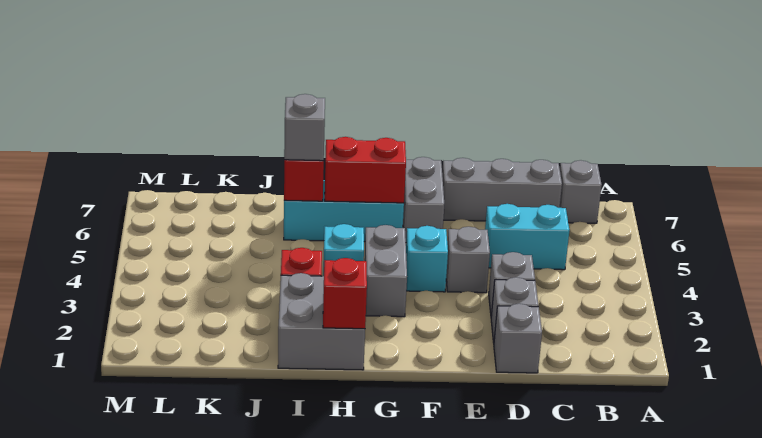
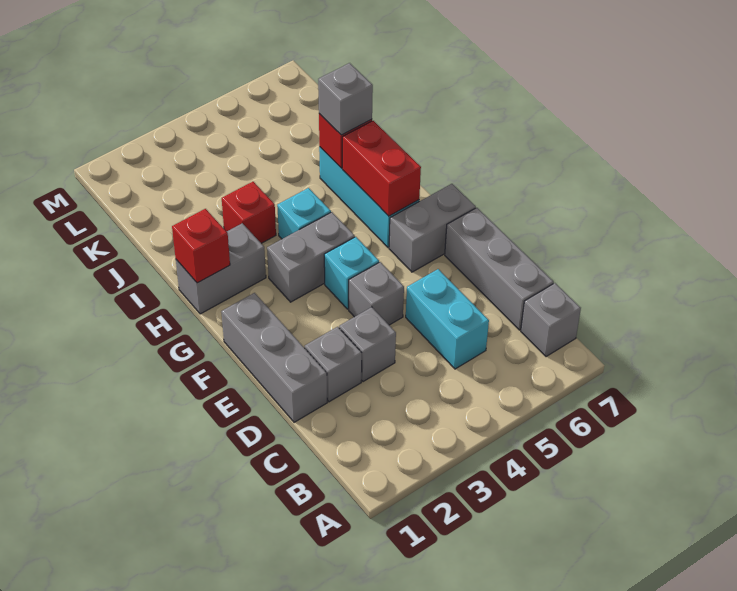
grey brick D1 level 1 -> grey brick D1:F1 level 1
grey brick H1:I2 level 1 -> grey brick H1:H2 level 1

